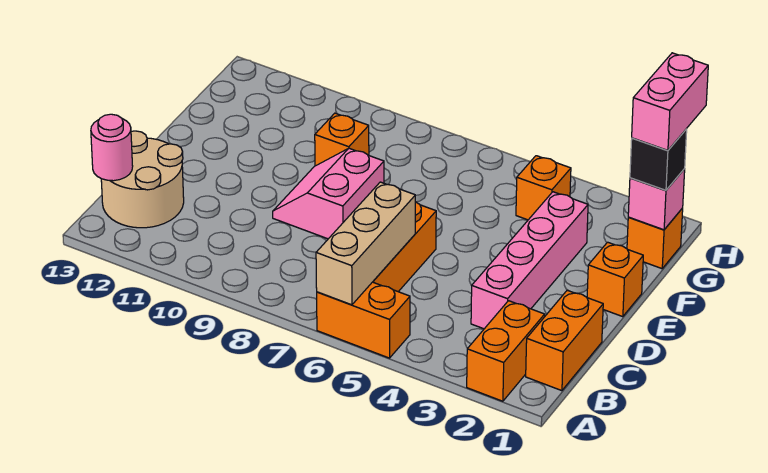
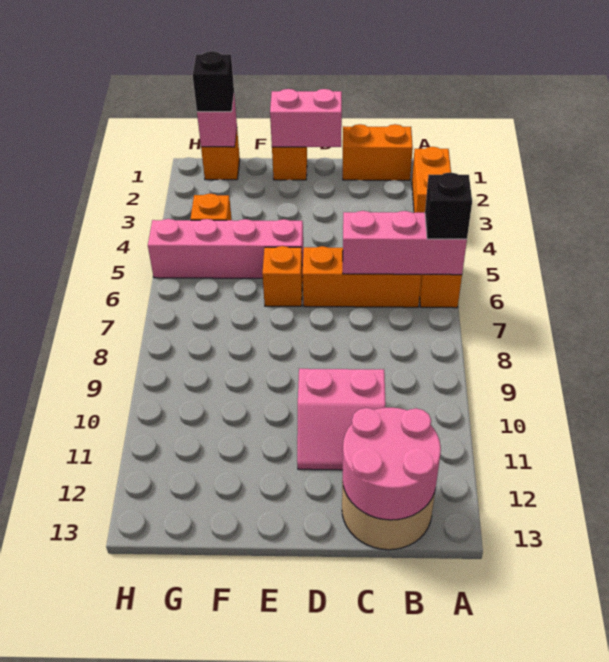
orange brick A2:B2 level 1 -> orange brick A2:A3 level 1
tan brick A6:C6 level 2 -> pink brick A6:C6 level 2
none -> black brick A6 level 3
pink round brick B13 level 2 -> pink round brick B12:C13 level 2
pink brick C3:F3 level 1 -> pink brick E5:H5 level 1
pink slope D8:E9 level 1 top 8 -> pink slope C10:D11 level 1 top 10
orange brick F9 level 1 -> orange brick E6 level 1
pink brick G1:H1 level 4 -> pink brick D1:E1 level 2

